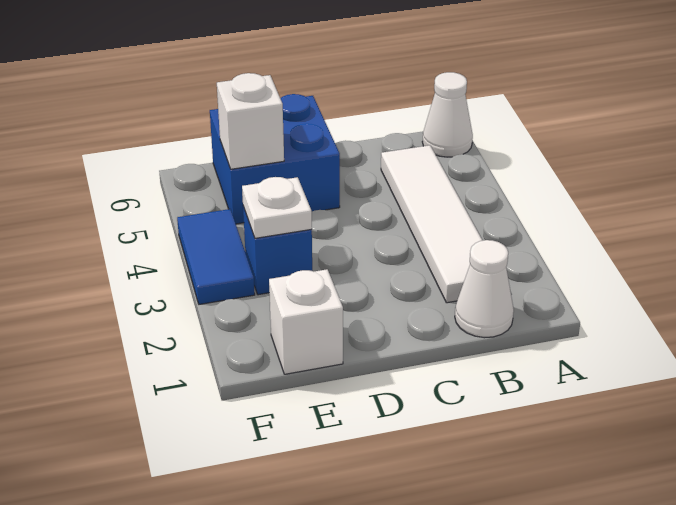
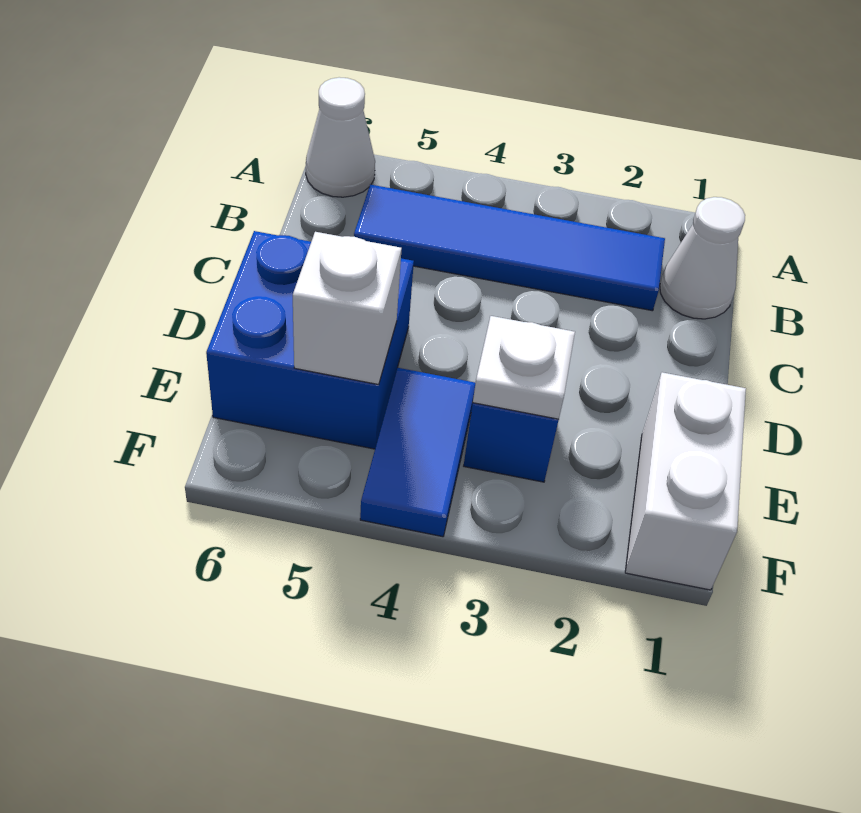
white tile B2:B5 level 1 -> blue tile B2:B5 level 1
white brick E1 level 1 -> white brick E1:F1 level 1
blue tile F3:F4 level 1 -> blue tile E4:F4 level 1

